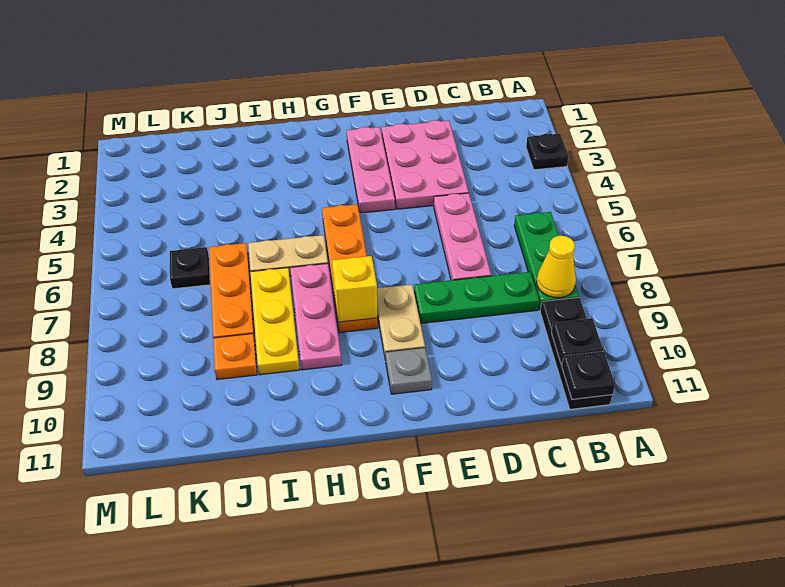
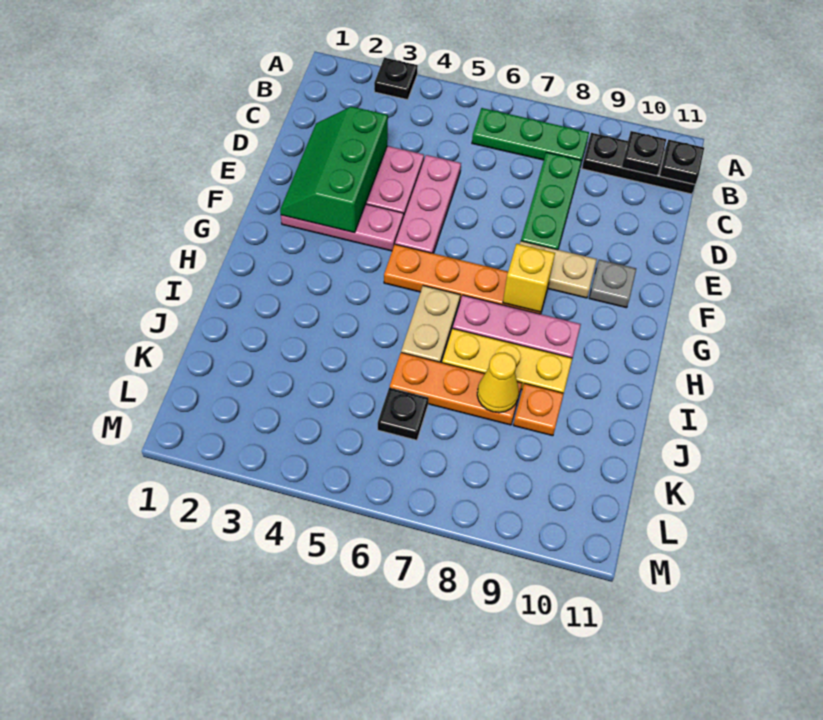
yellow cone B8 level 2 -> yellow cone J8 level 2
none -> green slope D2:F3 level 2 top 3
pink plate D5:D7 level 1 -> pink plate D5:F5 level 1

